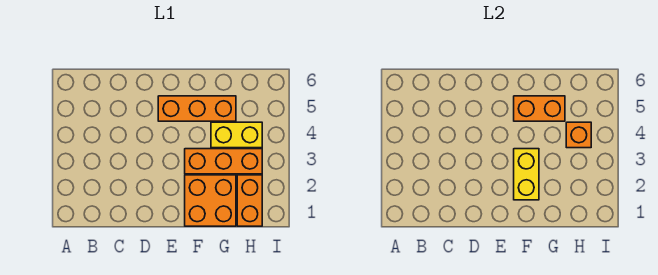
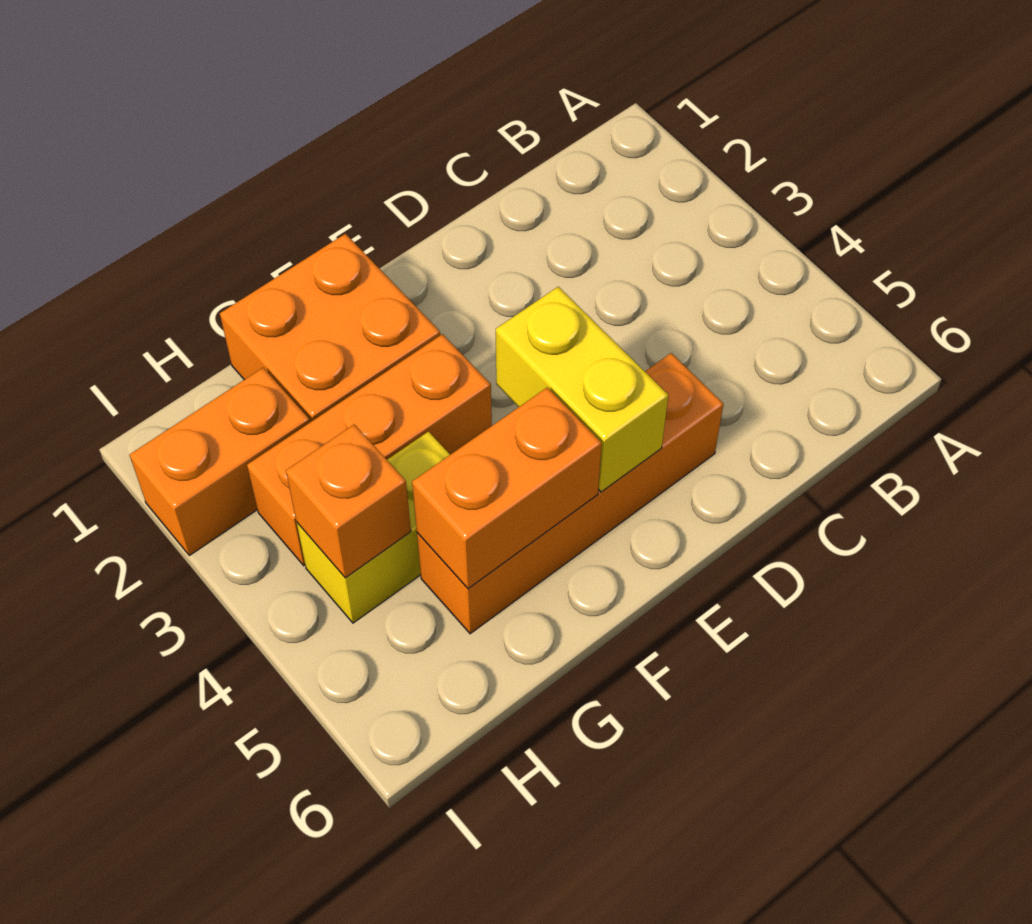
orange brick E5:G5 level 1 -> orange brick D5:G5 level 1
yellow brick F2:F3 level 2 -> yellow brick E4:E5 level 2
orange brick H1:H2 level 1 -> orange brick H2:I2 level 1

